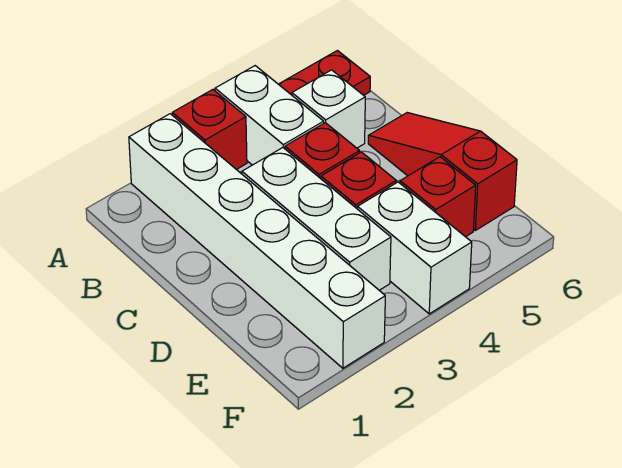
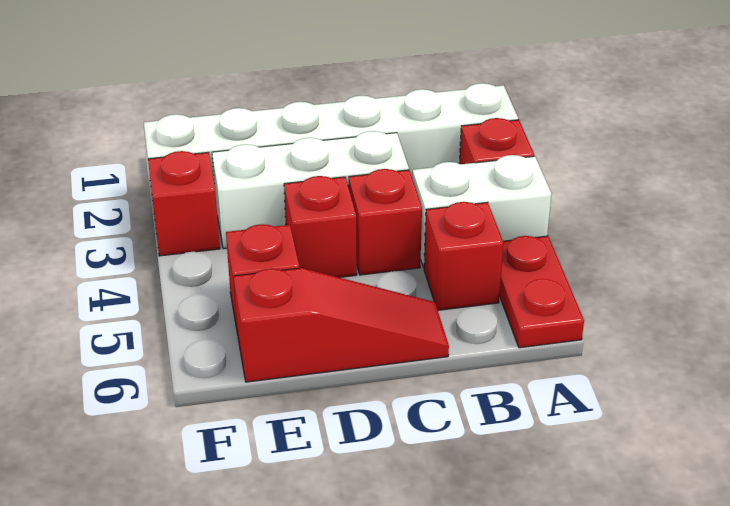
white brick B5 level 1 -> red brick B5 level 1
white brick E4:F4 level 1 -> none
none -> red brick F3 level 1

